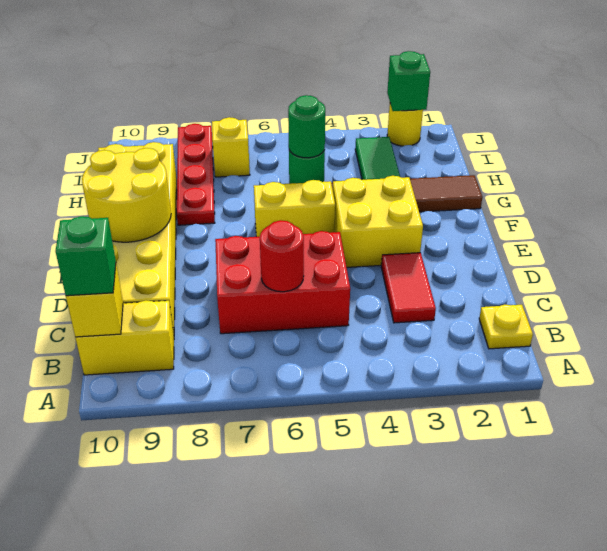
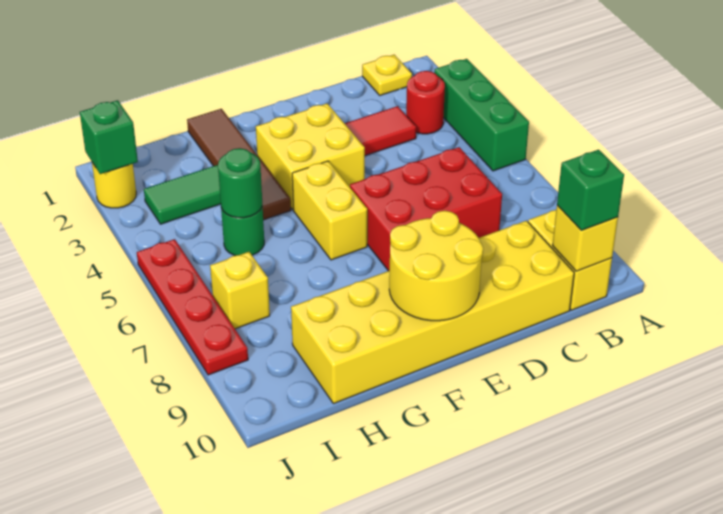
none -> green brick A3:A5 level 1
red brick C5:D7 level 1 -> red brick C6:E7 level 1
red round brick C6 level 2 -> red round brick B3 level 1
red plate G8:J8 level 1 -> red plate J5:J8 level 1

